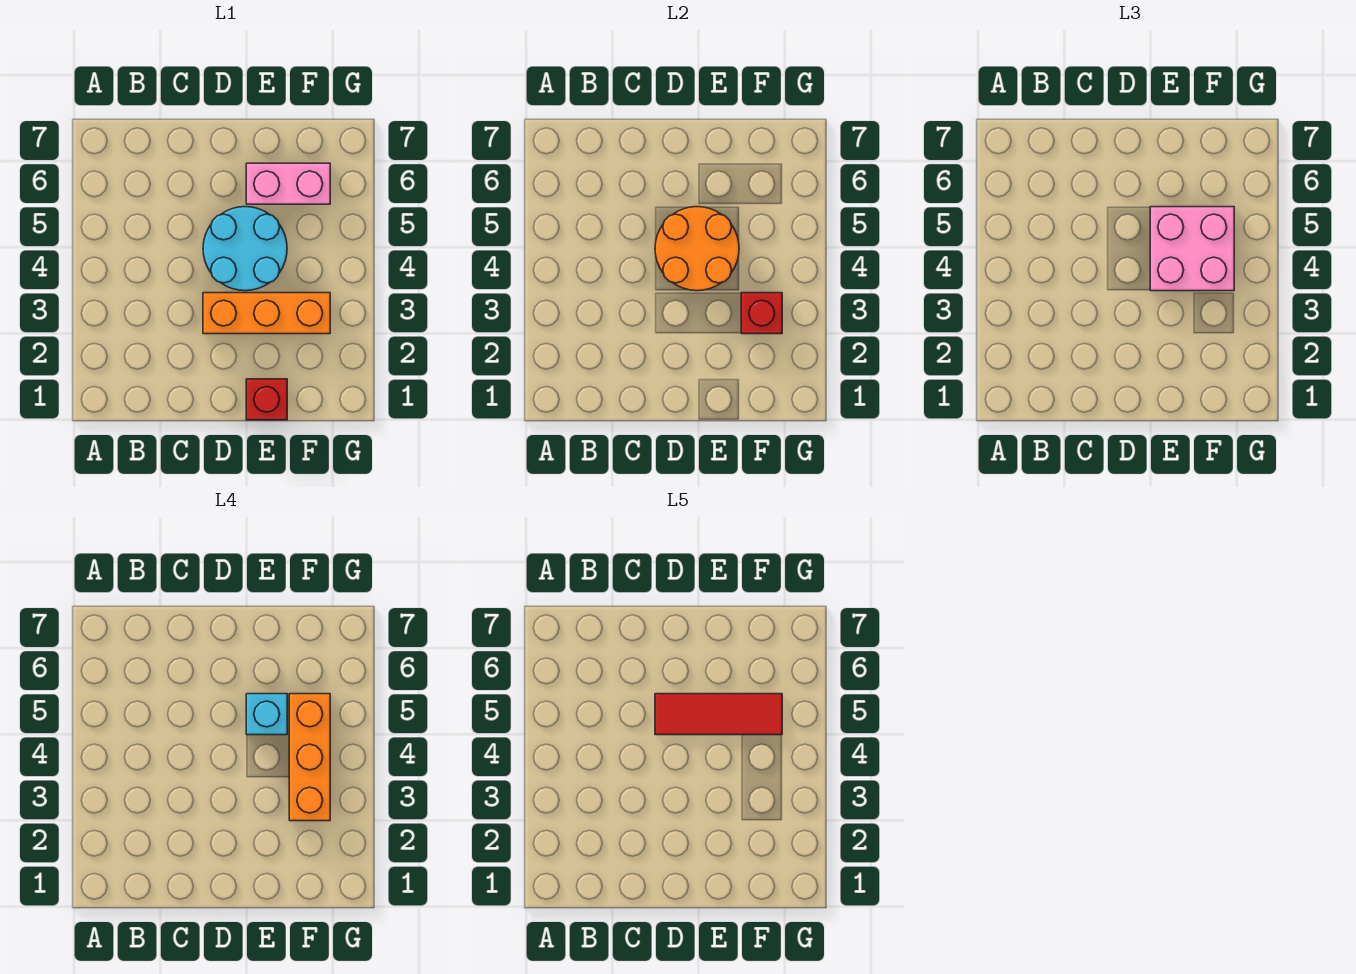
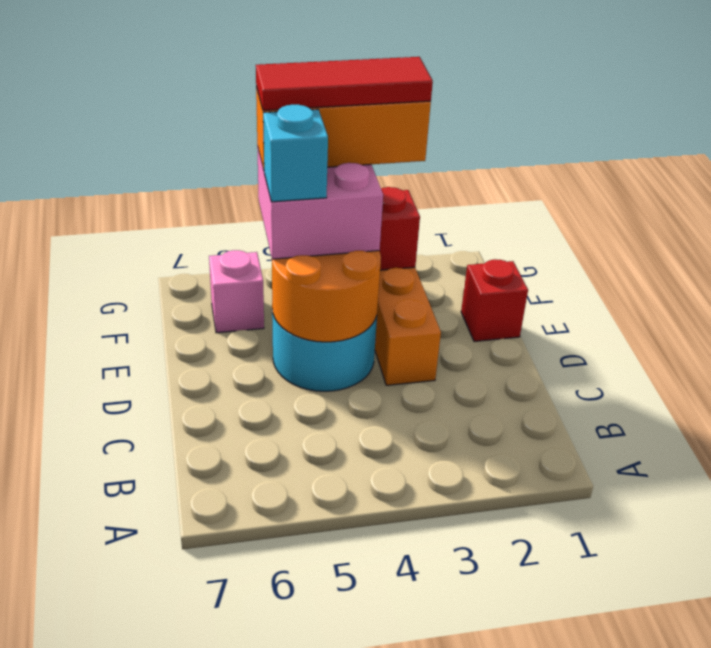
red tile D5:F5 level 5 -> red tile F3:F5 level 5
pink brick E6:F6 level 1 -> pink brick F6 level 1

